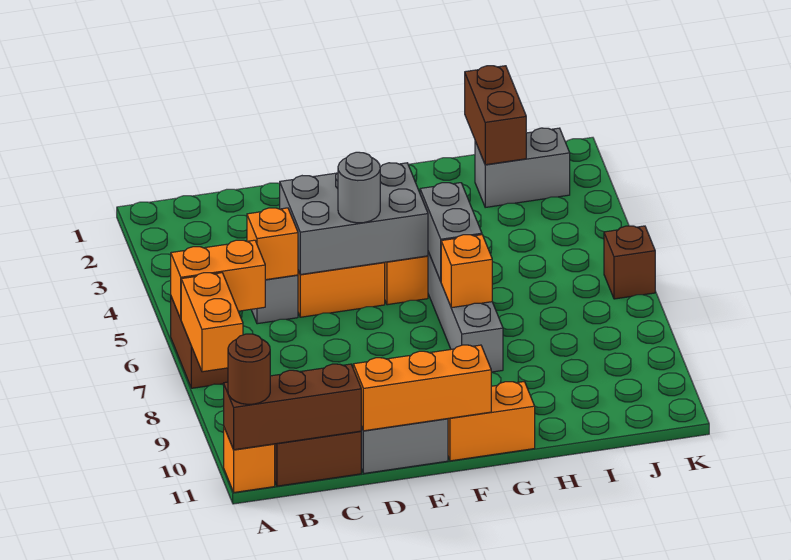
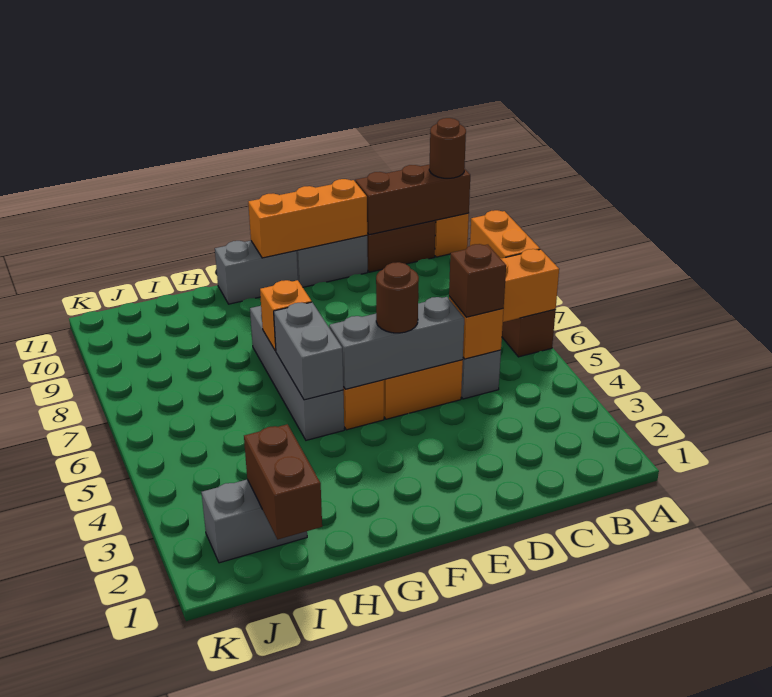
grey brick D4:F5 level 2 -> grey brick D5:F5 level 2
grey round brick E5 level 3 -> brown round brick E5 level 3
orange brick F11:G11 level 1 -> grey brick F11:G11 level 1
brown brick K6 level 1 -> brown brick C5 level 3

